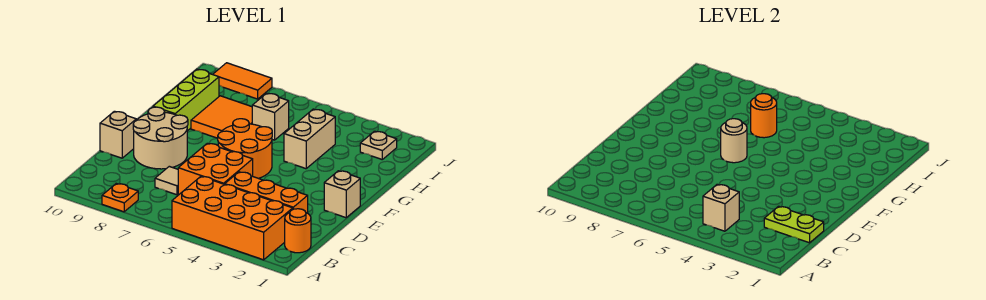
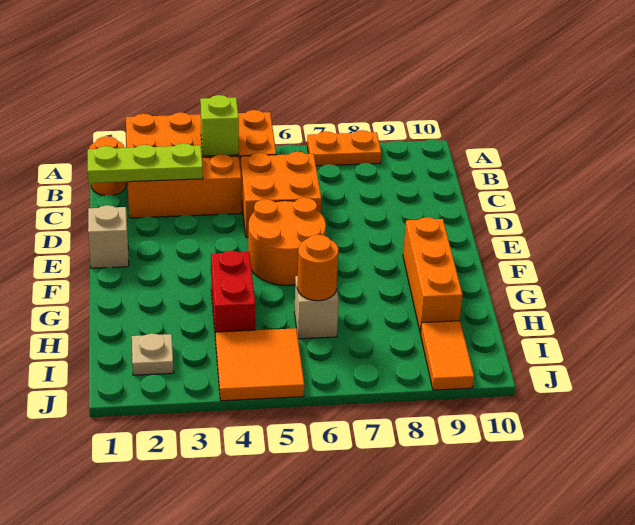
orange plate A8 level 1 -> orange plate A7:A8 level 1
tan brick B4 level 2 -> lime brick B4 level 2
lime plate C1:C2 level 2 -> lime plate C1:C3 level 2
tan tile C7 level 1 -> none
tan round brick D8:E9 level 1 -> none
tan brick D10 level 1 -> none
tan round brick F6 level 2 -> none
lime brick F9:H9 level 1 -> orange brick F9:H9 level 1
tan brick G4:H4 level 1 -> red brick G4:H4 level 1
orange tile G7:H8 level 1 -> orange tile I4:J5 level 1
orange tile J8:J9 level 1 -> orange tile I9:J9 level 1

